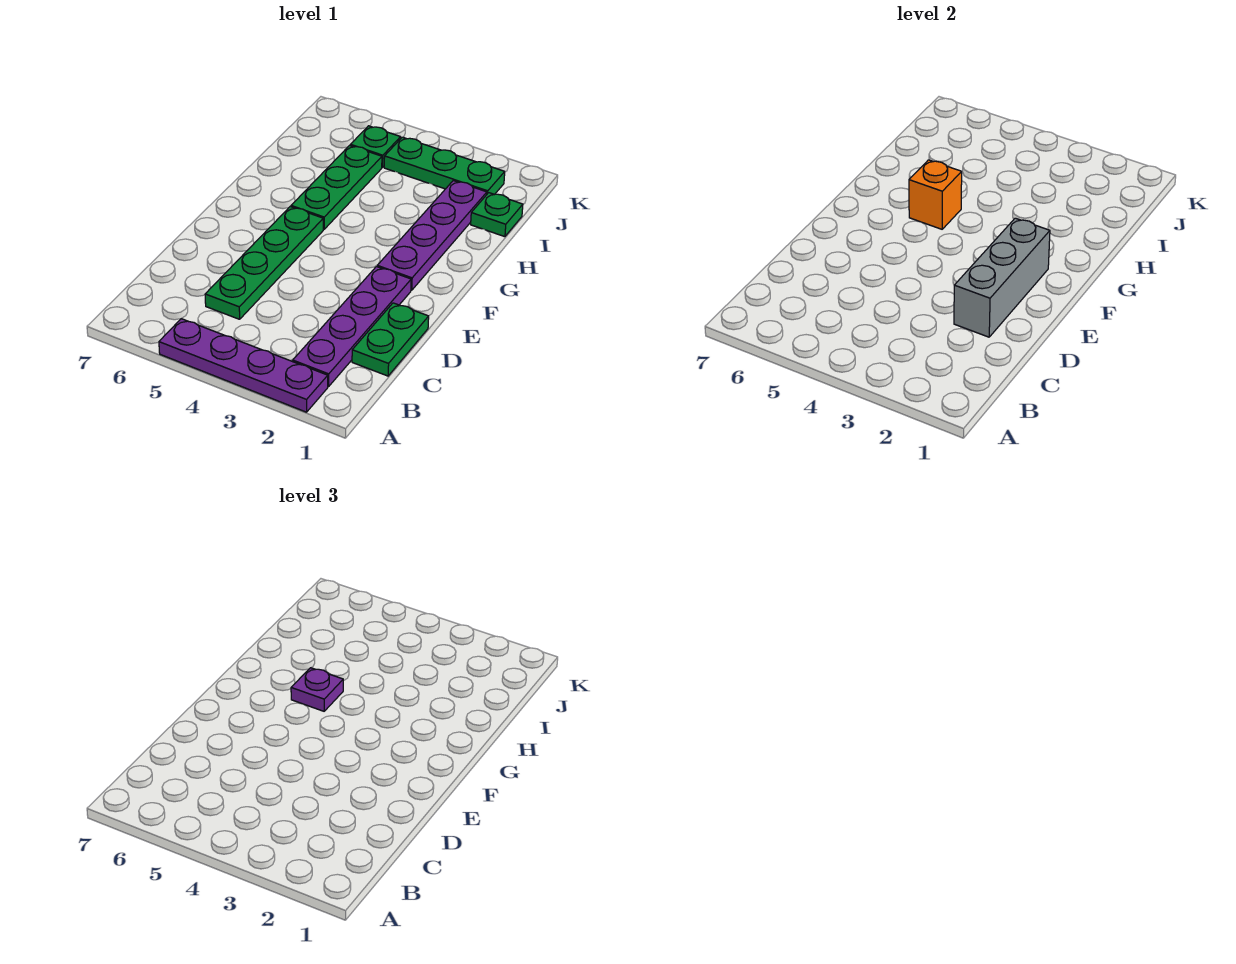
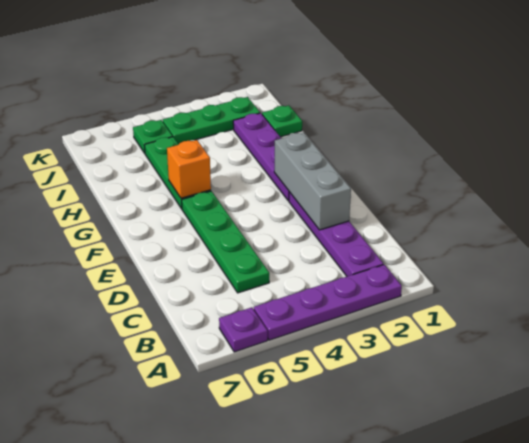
green plate C1:D1 level 1 -> none
purple plate G5 level 3 -> purple plate A6 level 1

